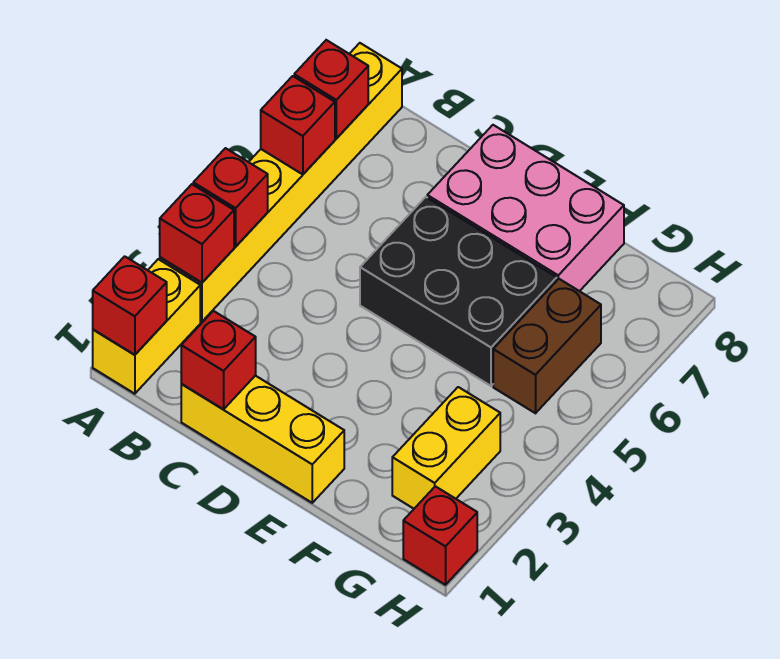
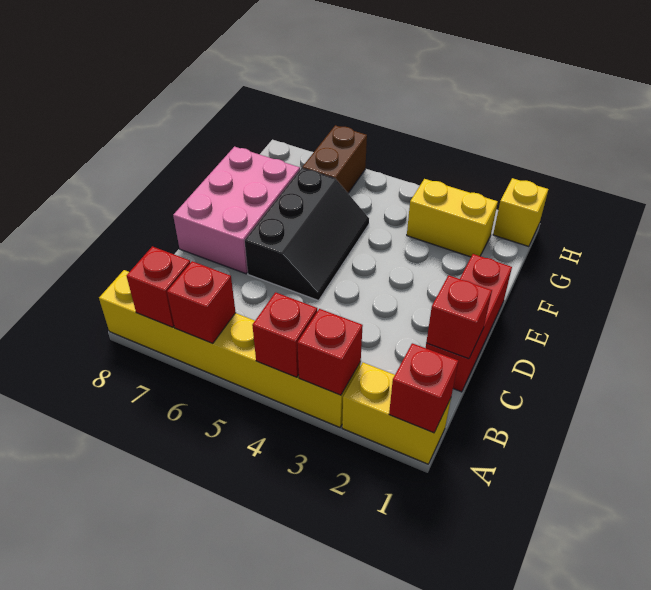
yellow brick C1:E1 level 1 -> red brick C1:E1 level 1
black brick D5:F6 level 1 -> black slope D5:F6 level 1 top 6
brown brick G5:G6 level 1 -> brown brick G6:H6 level 1
red brick H1 level 1 -> yellow brick H1 level 1

